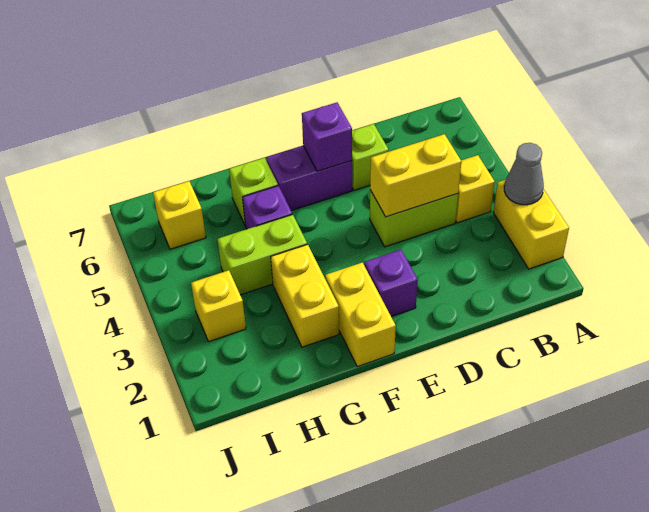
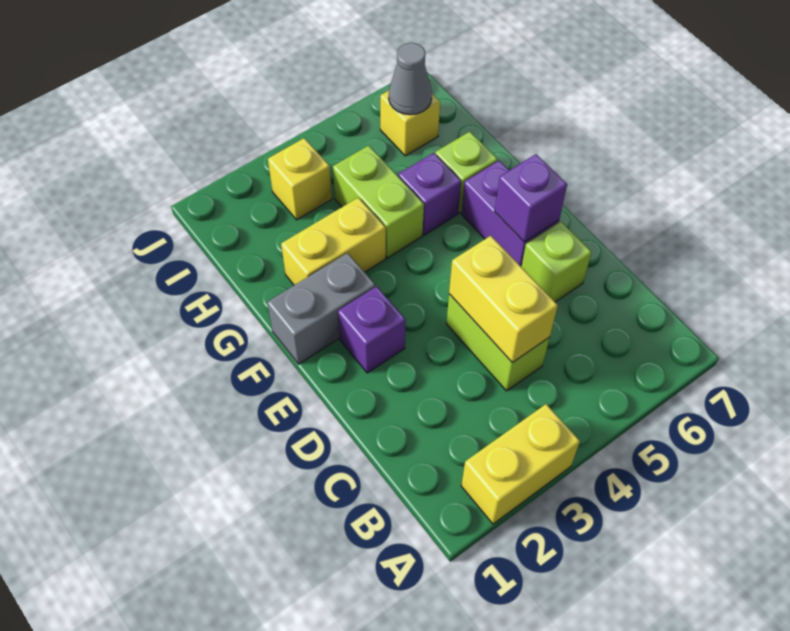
grey cone A3 level 2 -> grey cone I6 level 2
yellow brick B4 level 1 -> none
yellow brick F1:F2 level 1 -> grey brick F1:F2 level 1

